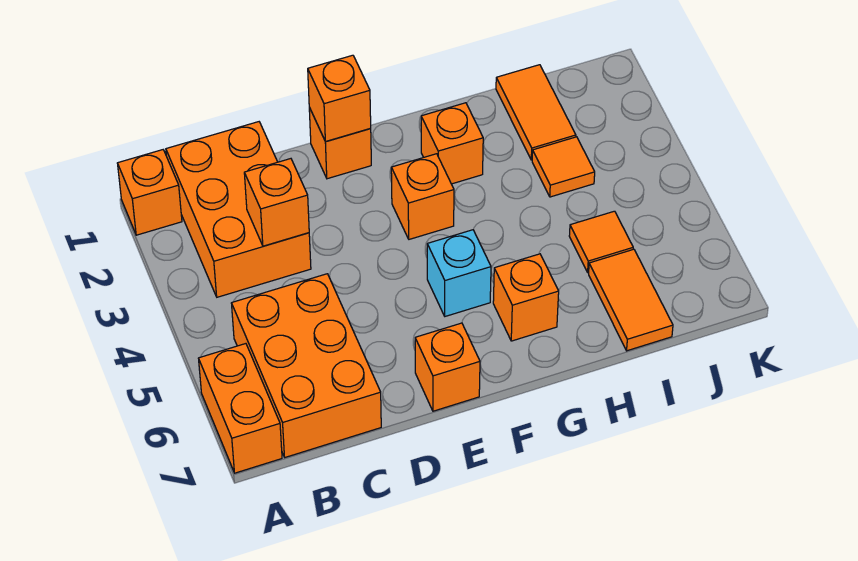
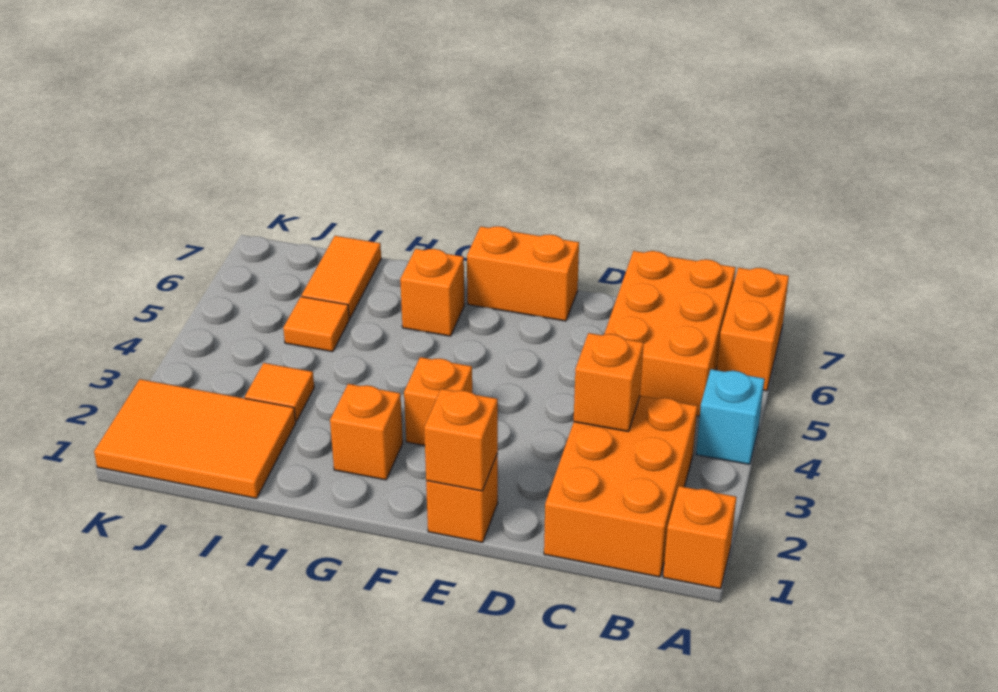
orange brick E7 level 1 -> orange brick E7:F7 level 1
cyan brick F5 level 1 -> cyan brick A4 level 1
orange tile I1:I2 level 1 -> orange tile I1:K2 level 1

